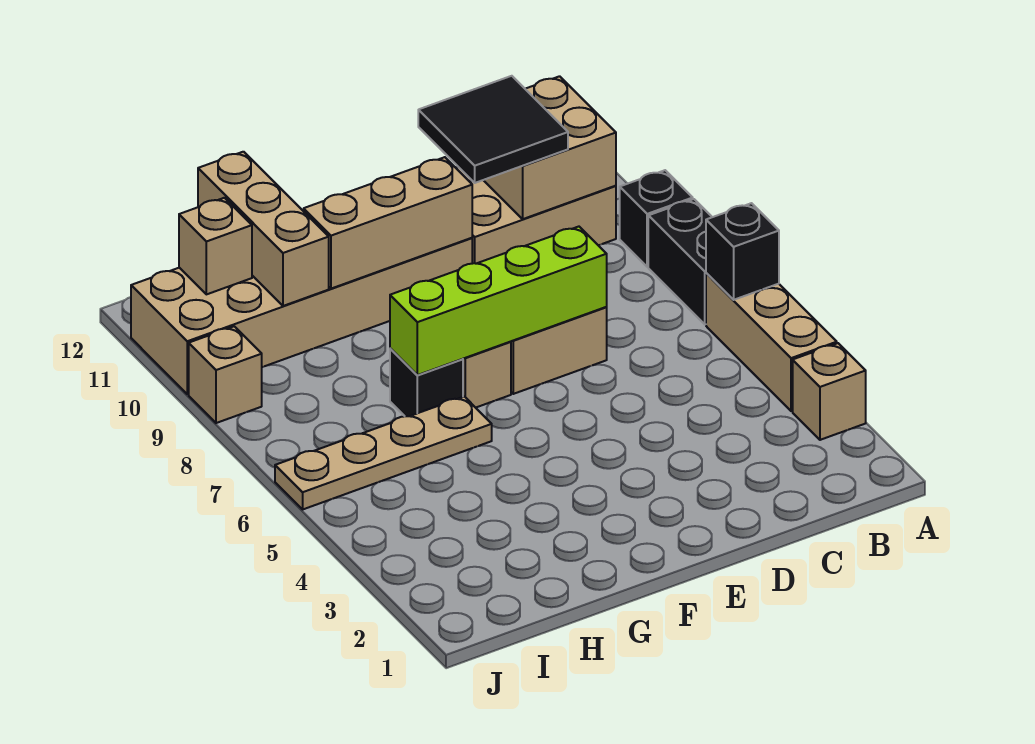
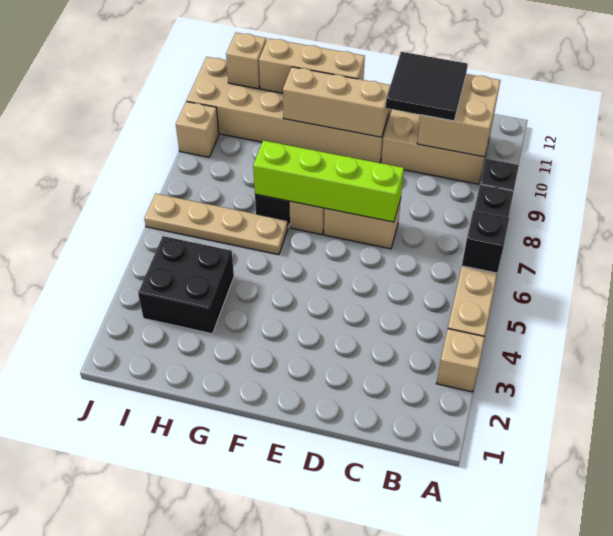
none -> black brick H3:I4 level 1
tan brick H10:H12 level 2 -> tan brick F11:H11 level 2

